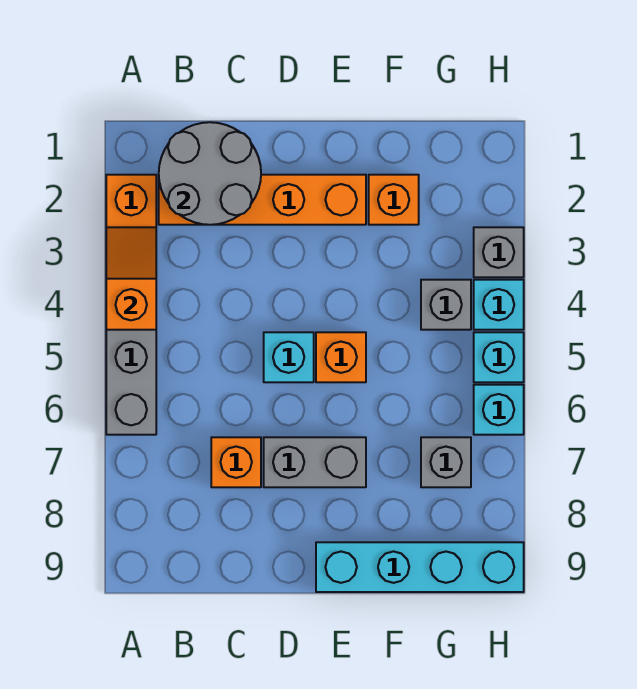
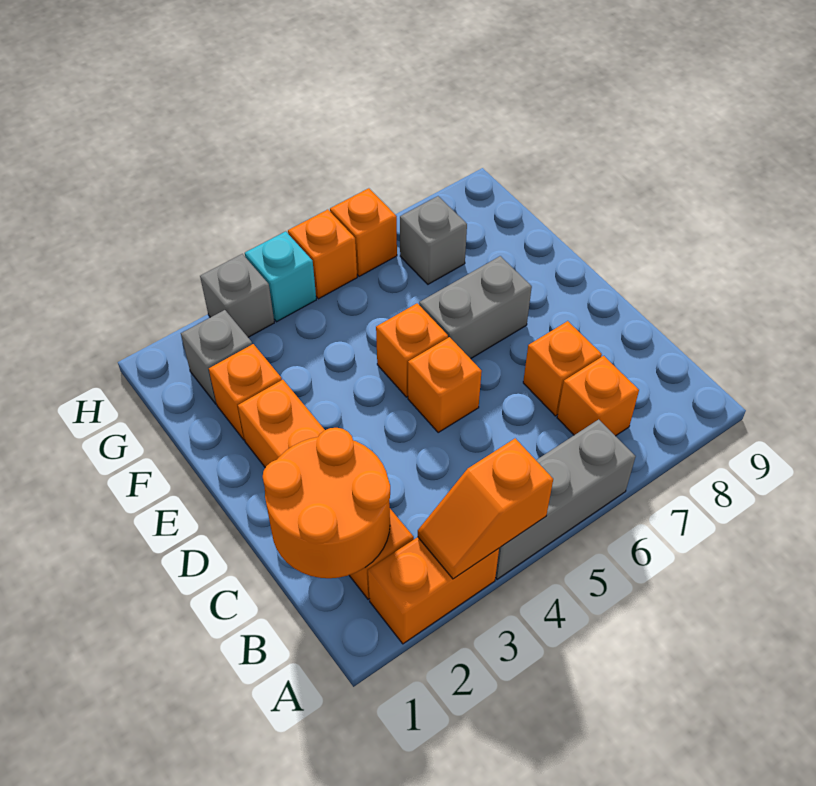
grey round brick B1:C2 level 2 -> orange round brick B1:C2 level 2
none -> orange brick B7 level 1
cyan brick D5 level 1 -> orange brick D5 level 1
grey brick D7:E7 level 1 -> grey brick E6:E7 level 1
cyan brick E9:H9 level 1 -> none
grey brick G4 level 1 -> grey brick G2 level 1
cyan brick H5 level 1 -> orange brick H5 level 1
cyan brick H6 level 1 -> orange brick H6 level 1

